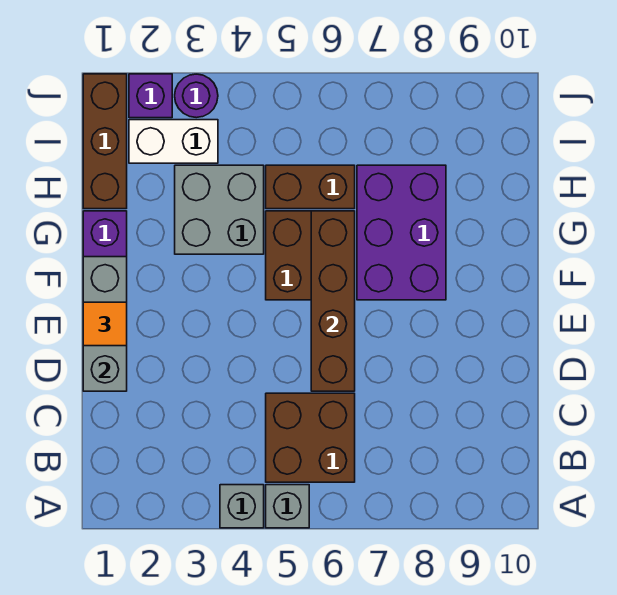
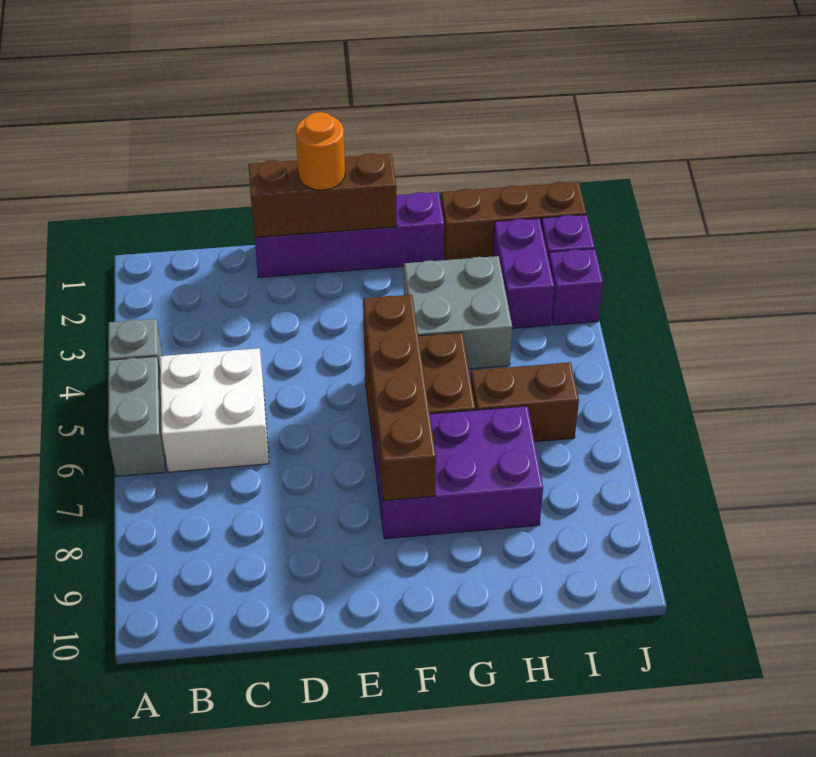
grey brick A5 level 1 -> grey brick A5:A6 level 1
brown brick B5:C6 level 1 -> white brick B5:C6 level 1
grey brick D1:F1 level 2 -> brown brick D1:F1 level 2
brown brick D6:G6 level 2 -> brown brick F5:F8 level 2
orange tile E1 level 3 -> orange round brick E1 level 3
brown brick H5:H6 level 1 -> brown brick H6:I6 level 1
white brick I2:I3 level 1 -> purple brick I2:I3 level 1
purple round brick J3 level 1 -> purple brick J3 level 1

